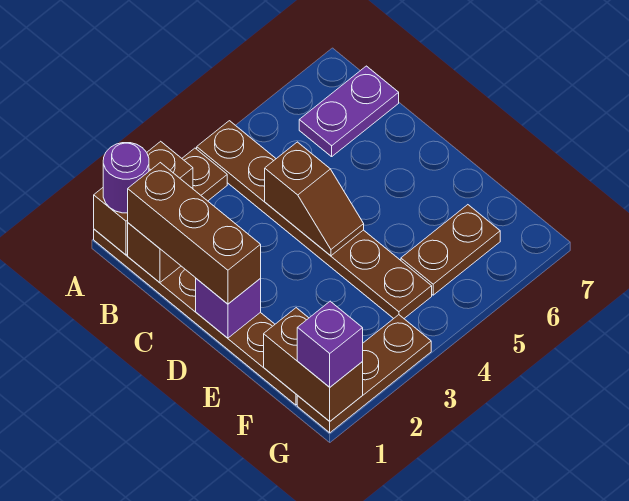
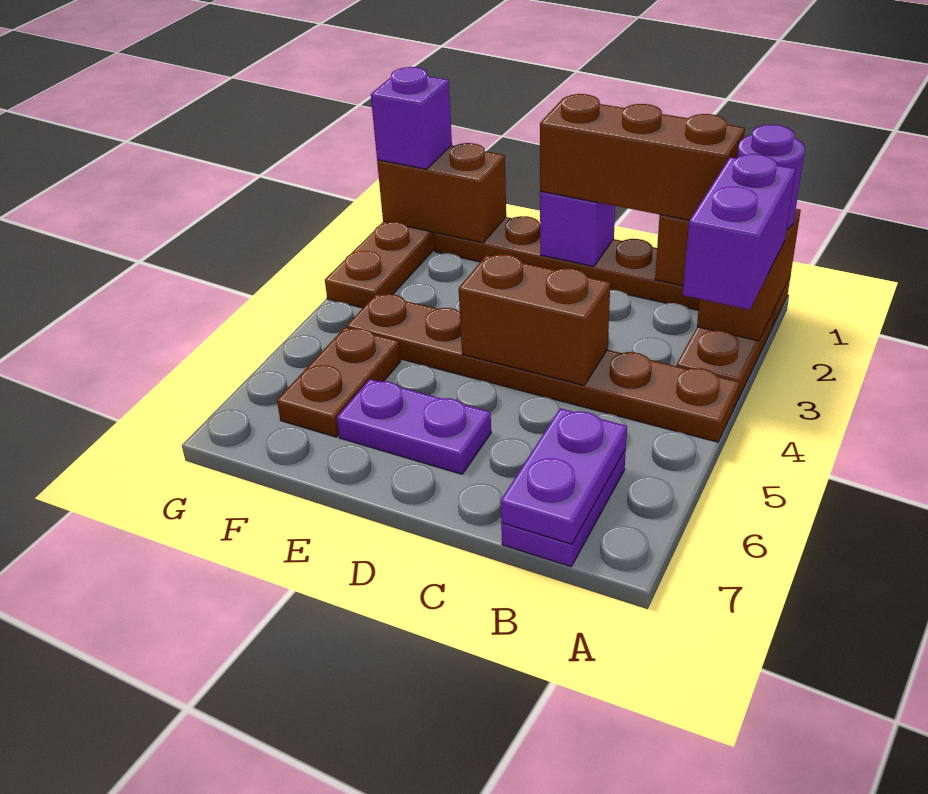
none -> purple brick A2:A3 level 3
none -> purple plate B6:B7 level 2
brown slope C4:D4 level 2 top C -> brown brick C4:D4 level 2
none -> purple plate D6:E6 level 1

